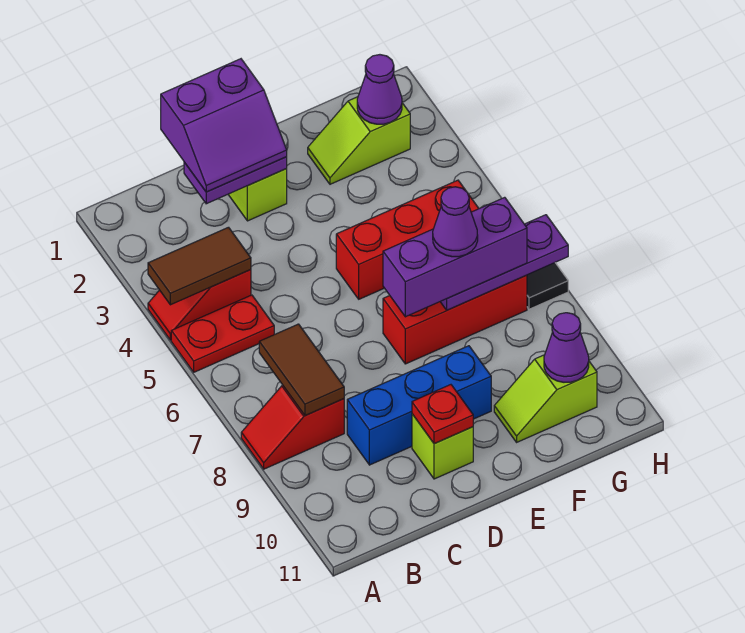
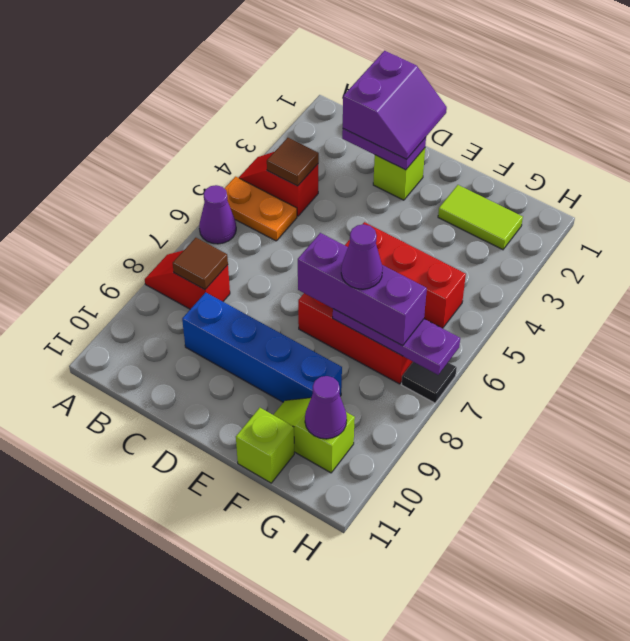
brown tile A4:B4 level 2 -> brown tile B4 level 2
red plate A5:B5 level 1 -> orange plate A5:B5 level 1
brown tile B7:B8 level 2 -> brown tile B8 level 2
purple slope C1:D2 level 3 top 1 -> purple slope C1:D2 level 3 top C
blue brick C9:E9 level 1 -> blue brick C9:F9 level 1
lime brick D10 level 1 -> lime brick F11 level 1
red plate D10 level 2 -> none
lime slope F2:G2 level 1 top G -> lime tile F2:G2 level 1
purple cone G2 level 2 -> purple cone A6 level 1

